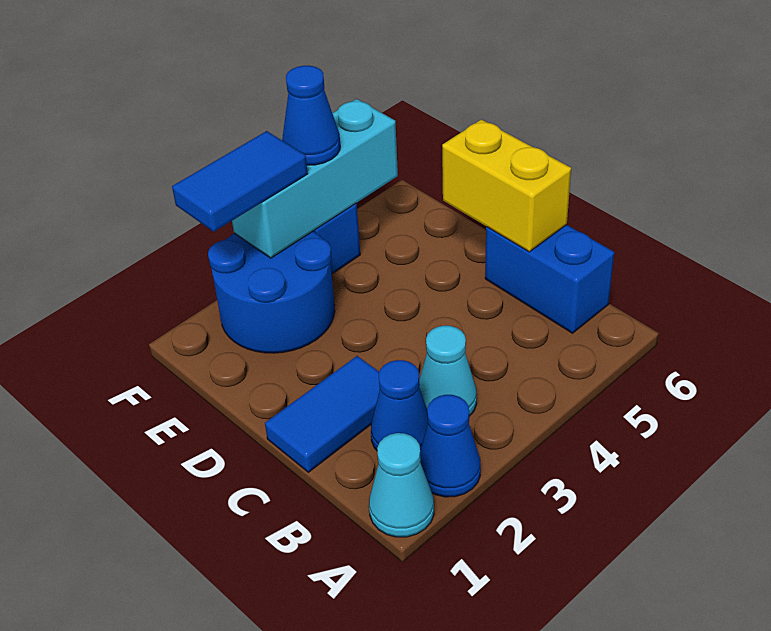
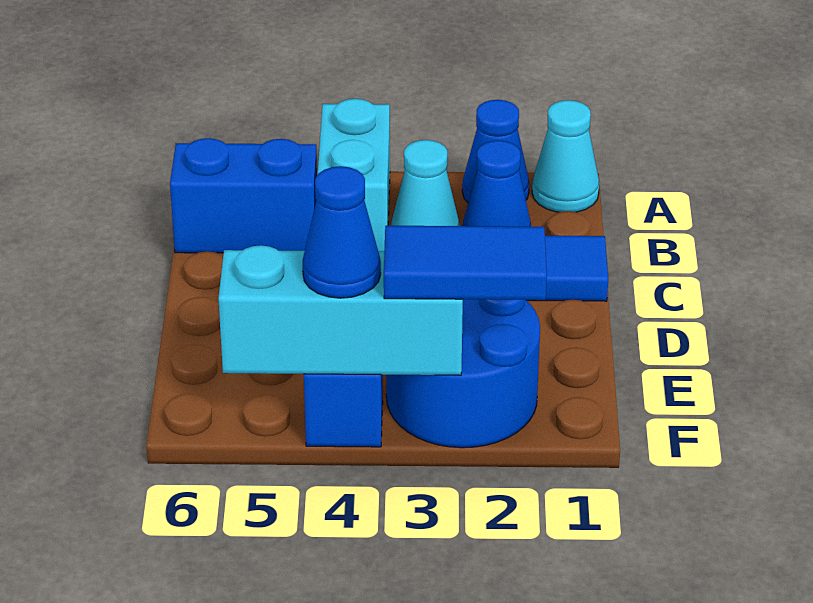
none -> cyan brick A4:B4 level 1
blue brick B6:C6 level 1 -> blue brick B5:B6 level 1
yellow brick C6:D6 level 2 -> none

